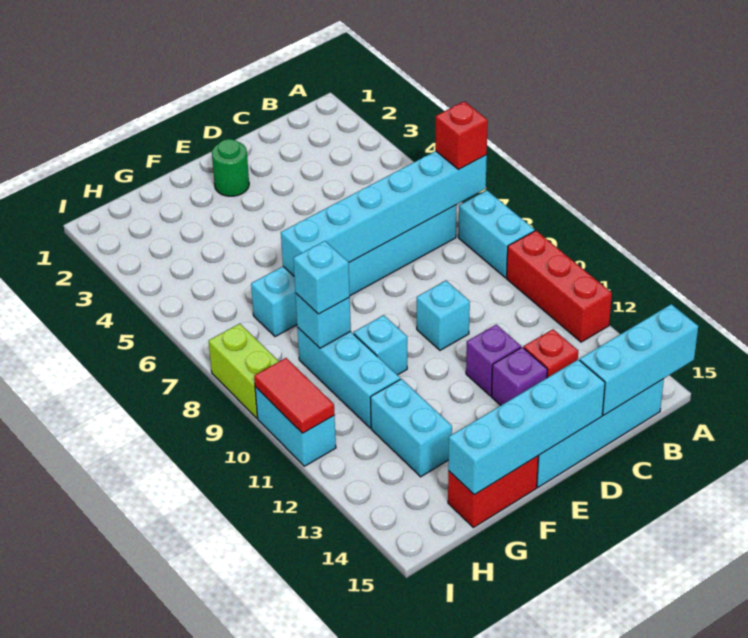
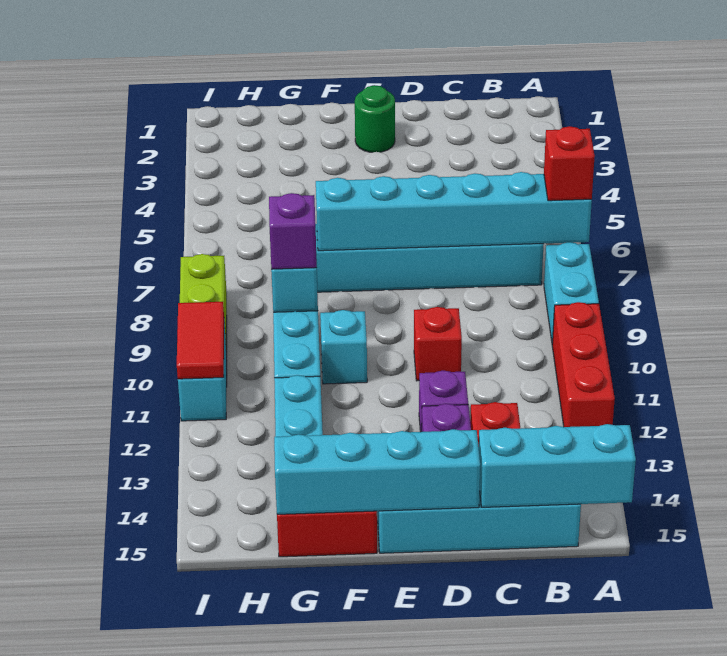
cyan brick D10 level 1 -> red brick D10 level 1
cyan brick G9 level 3 -> purple brick G9 level 3

